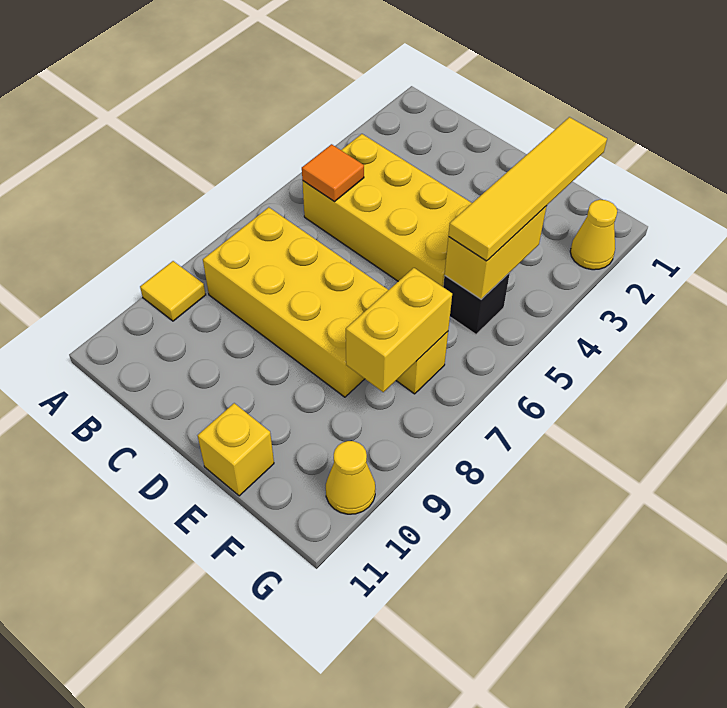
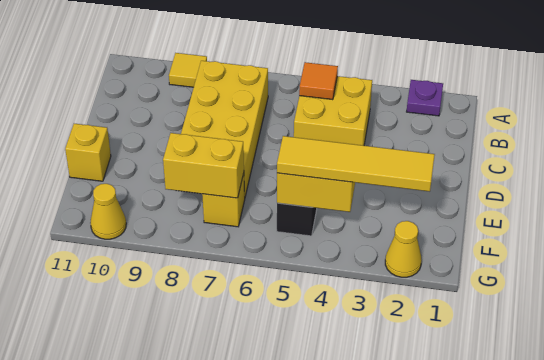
none -> purple plate A2 level 1
yellow brick B4:E5 level 1 -> yellow brick B4:C5 level 1

